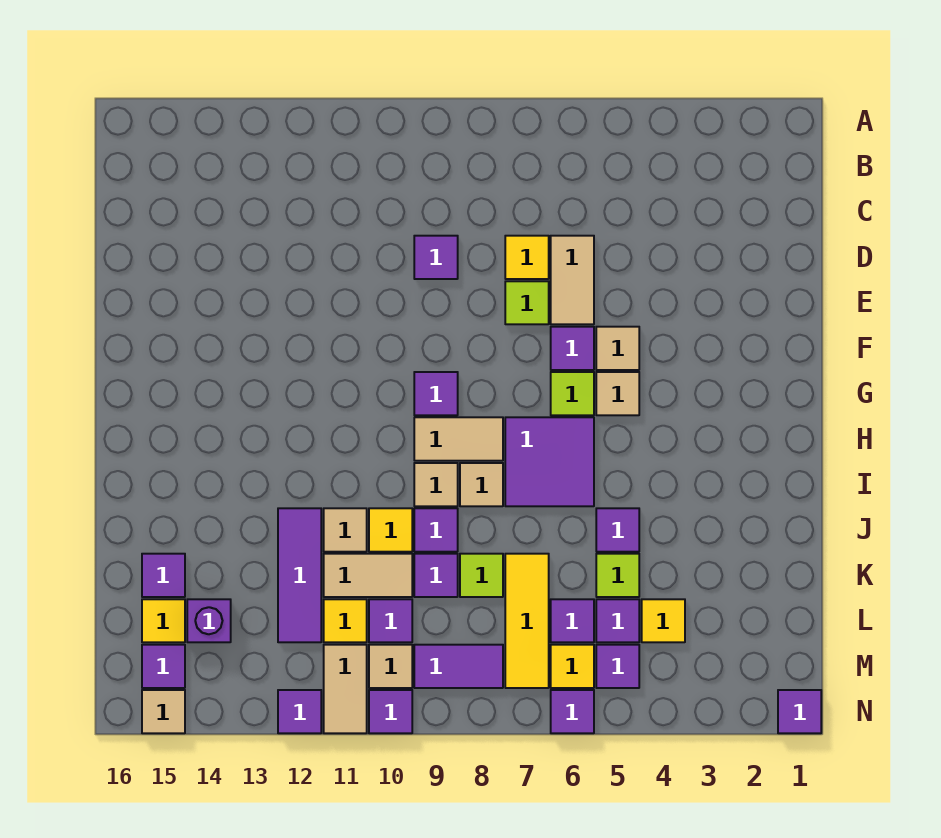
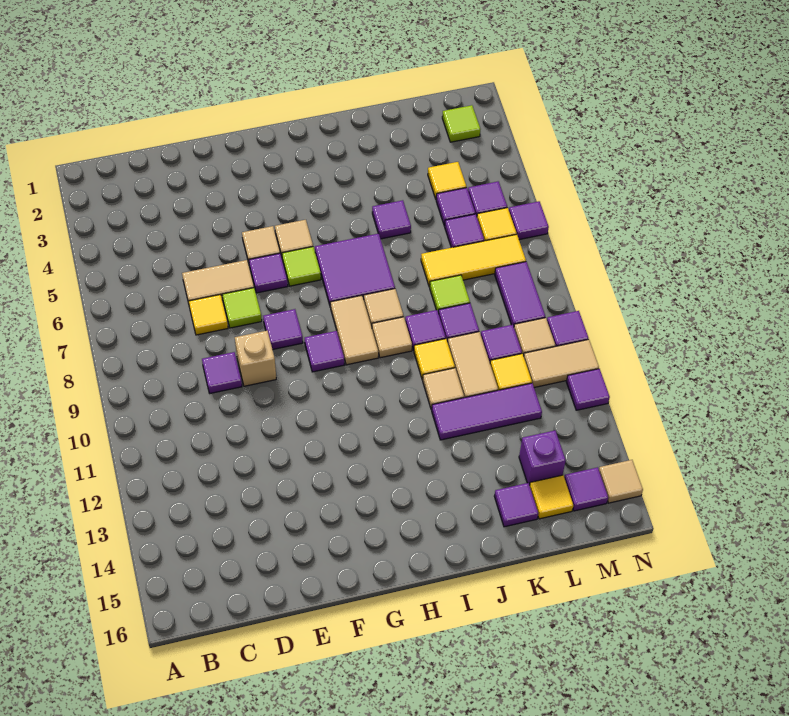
none -> tan brick E9 level 1
lime tile K5 level 1 -> lime tile M2 level 1
purple tile N1 level 1 -> purple tile F8 level 1

